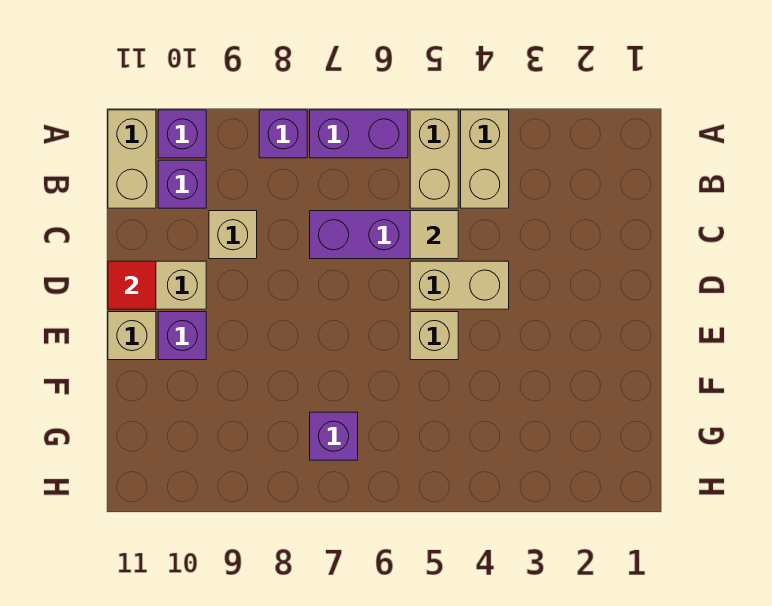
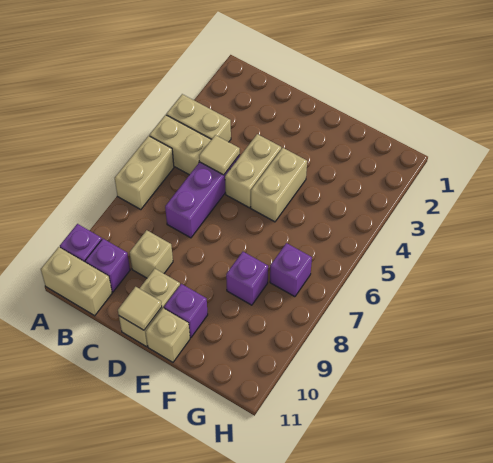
purple brick A6:A7 level 1 -> tan brick A6:A7 level 1
purple brick A8 level 1 -> purple brick F8 level 1
red tile D11 level 2 -> tan tile D11 level 2
tan brick E5 level 1 -> tan brick E4:E5 level 1

